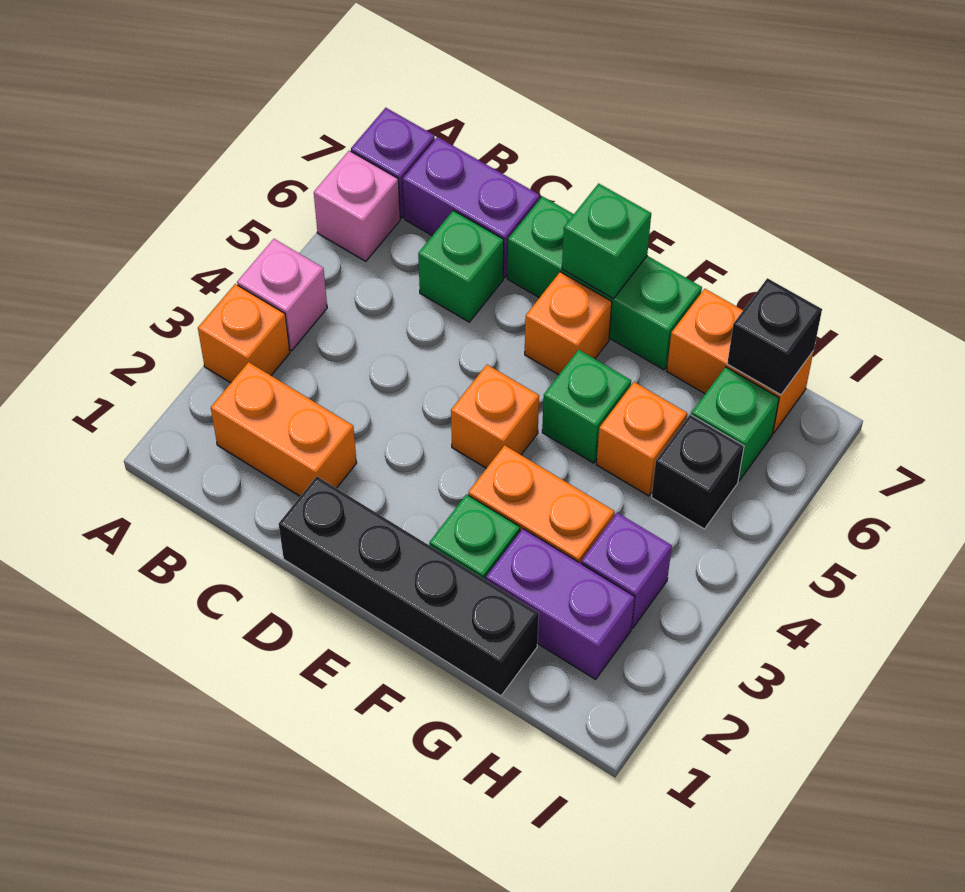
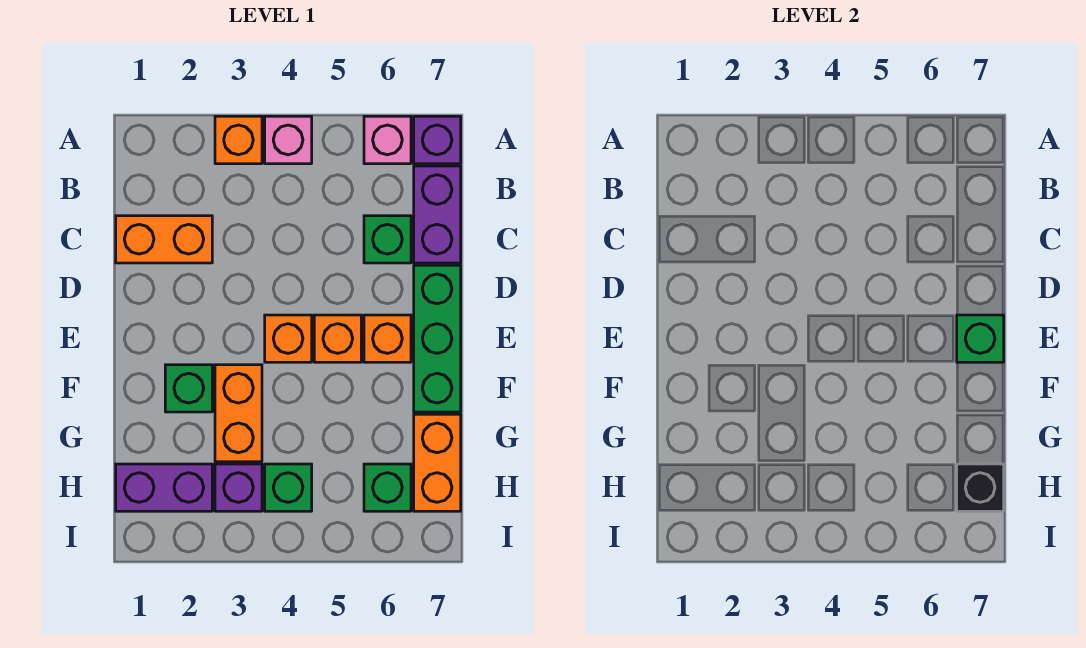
orange brick B2:C2 level 1 -> orange brick C1:C2 level 1
black brick D1:G1 level 1 -> none
green brick F5 level 1 -> green brick H4 level 1
purple brick G2:H2 level 1 -> purple brick H1:H2 level 1
orange brick G5 level 1 -> orange brick E5 level 1
black brick H5 level 1 -> none

